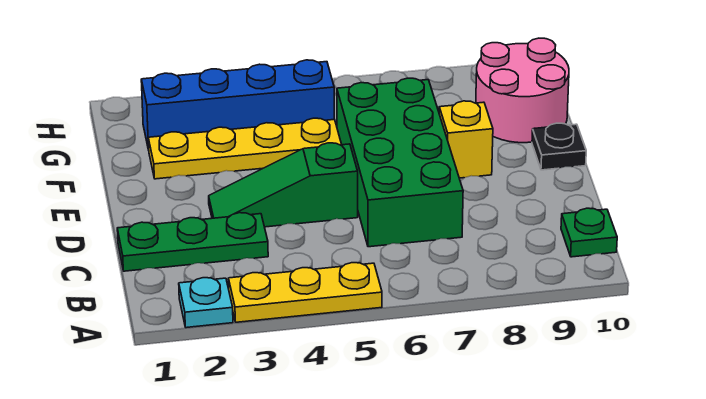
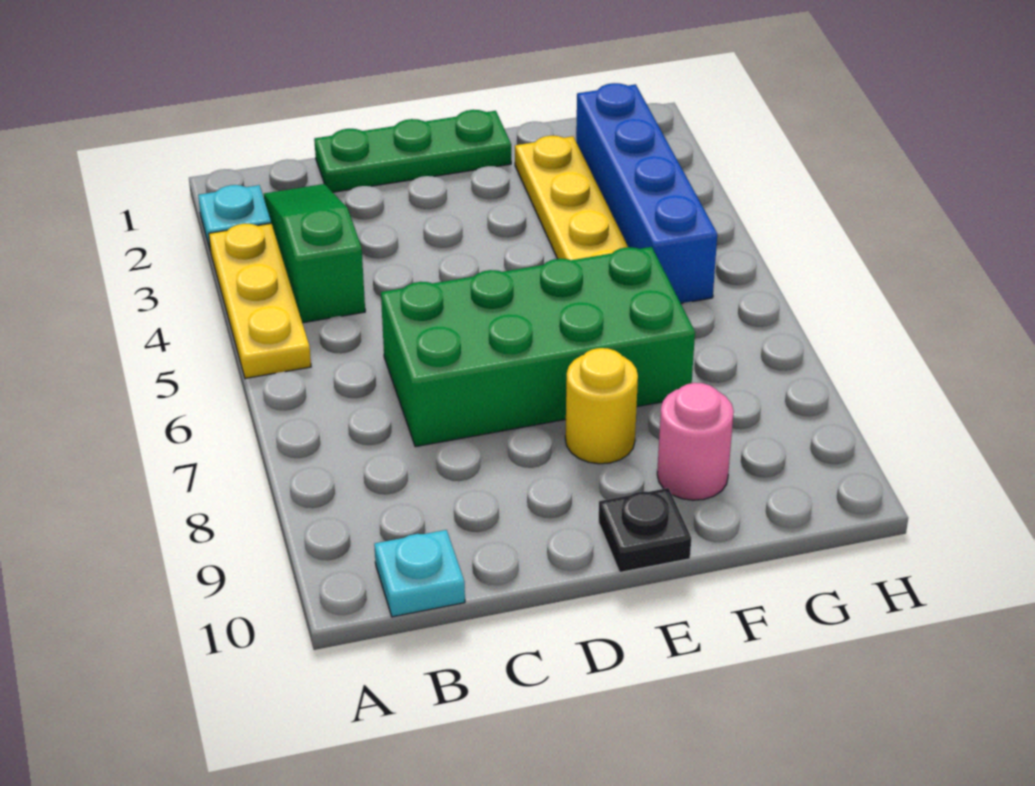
green plate B10 level 1 -> cyan plate B10 level 1
green plate C1:C3 level 1 -> green plate C1:E1 level 1
green slope D3:D5 level 1 top 5 -> green slope B2:B4 level 1 top 4
yellow brick E8 level 1 -> yellow round brick E8 level 1
pink round brick F9:G10 level 1 -> pink round brick F9 level 1

